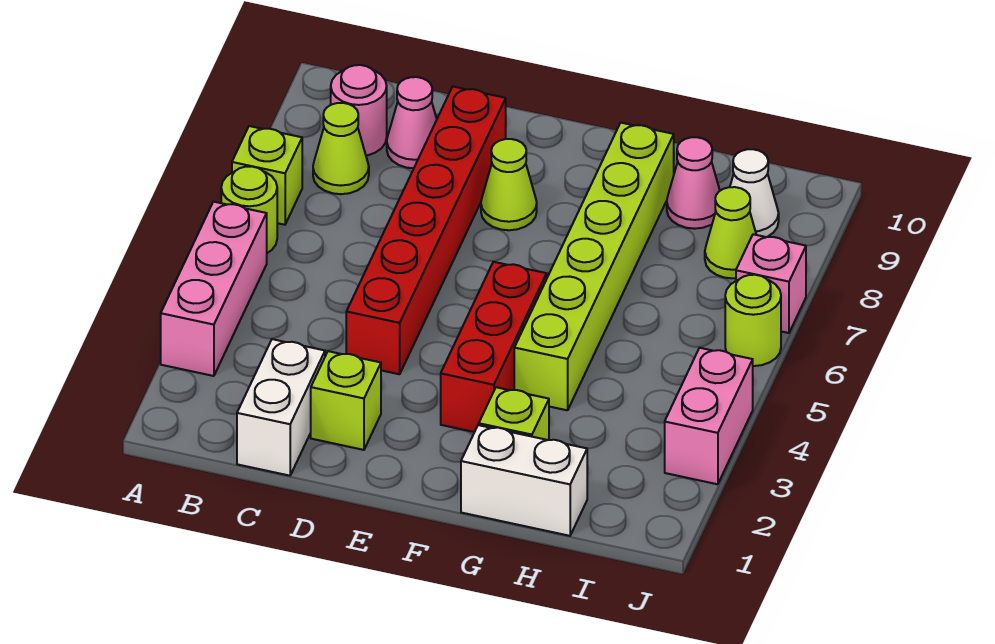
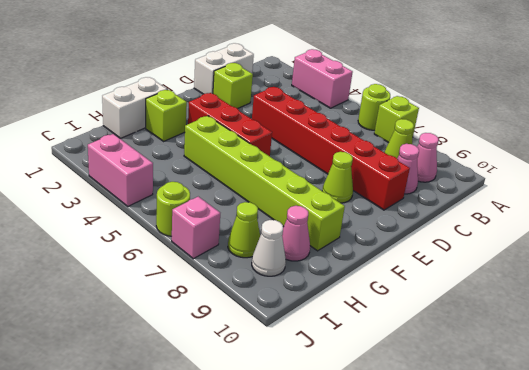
pink brick A3:A5 level 1 -> pink brick A3:A4 level 1
pink round brick B9 level 1 -> pink cone B9 level 1
white brick C1:C2 level 1 -> white brick C1:D1 level 1

